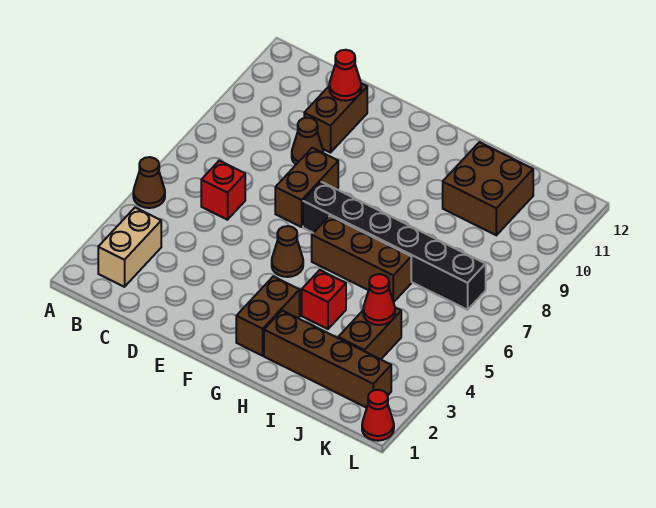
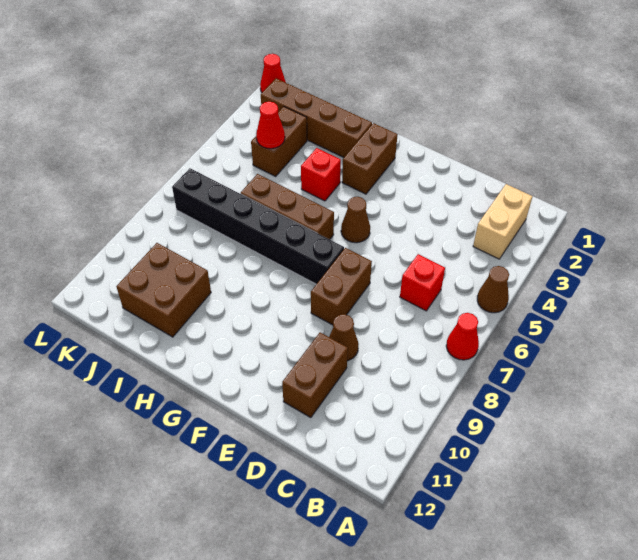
red cone D11 level 2 -> red cone A7 level 1

